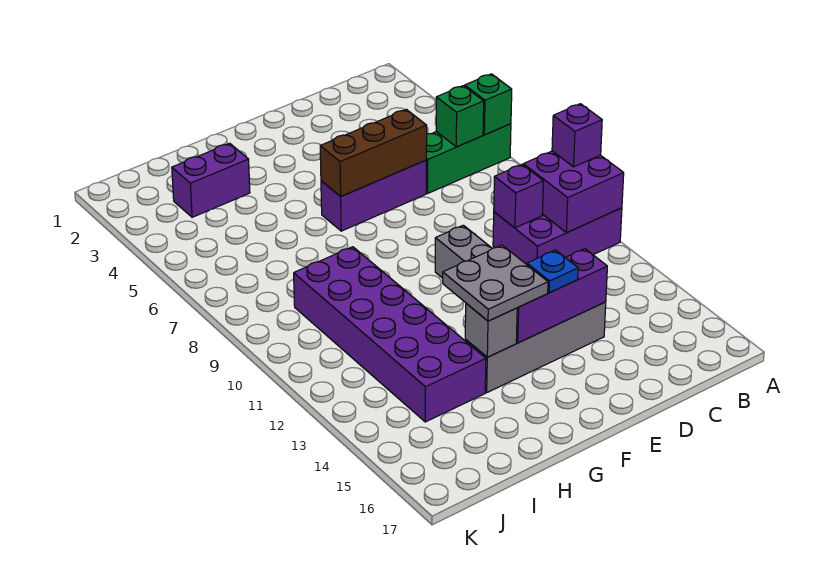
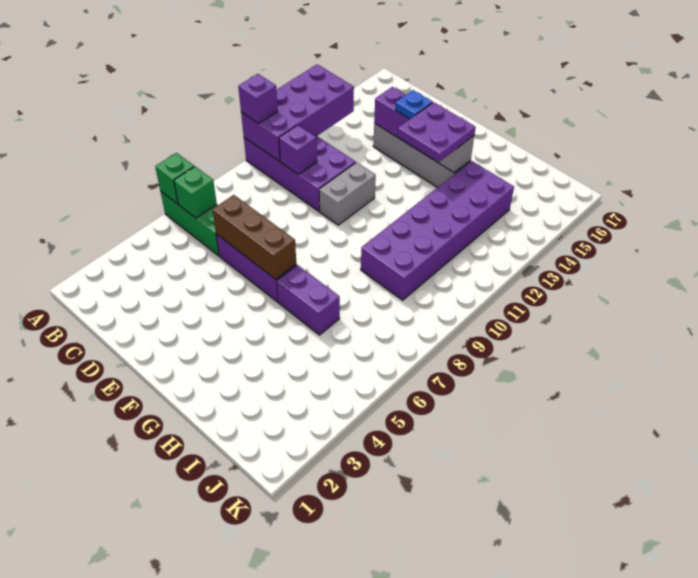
purple brick A10:C11 level 1 -> purple brick A10:D11 level 1
purple brick A10:B11 level 2 -> purple brick A10:B13 level 2
grey plate F13:G14 level 3 -> purple plate F13:G14 level 3
purple brick H3:I3 level 1 -> purple brick G6:H6 level 1

